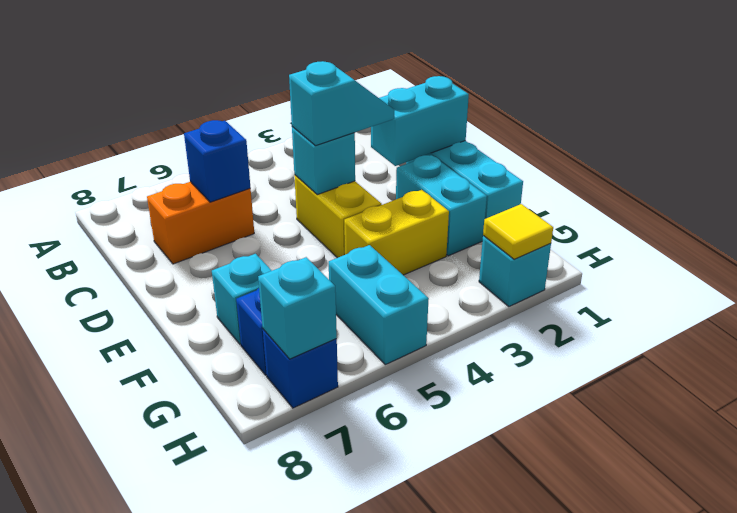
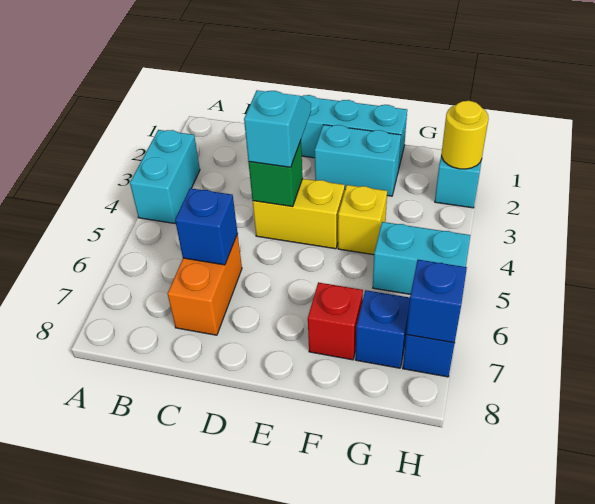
cyan brick D1:D2 level 2 -> cyan brick A3:A4 level 1
cyan brick D4 level 2 -> green brick D4 level 2
yellow brick F3:F4 level 1 -> yellow brick F4 level 1
cyan brick F7 level 1 -> red brick F7 level 1
yellow tile H2 level 2 -> yellow round brick H2 level 2
cyan brick H7 level 2 -> blue brick H7 level 2

